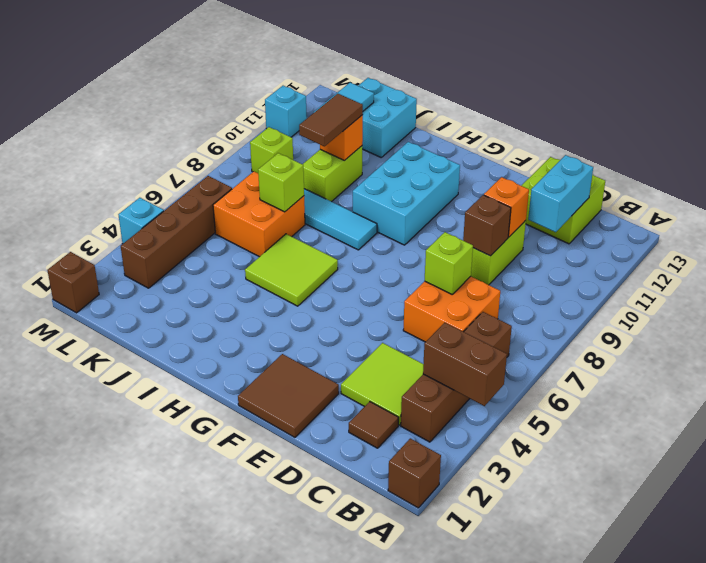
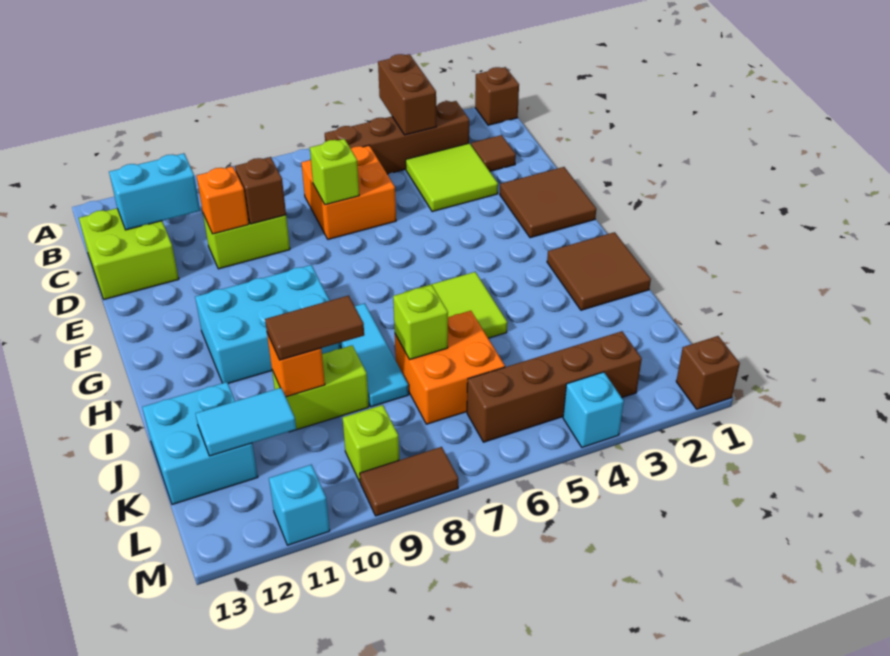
none -> brown tile H1:I2 level 1
none -> brown tile M8:M9 level 1

